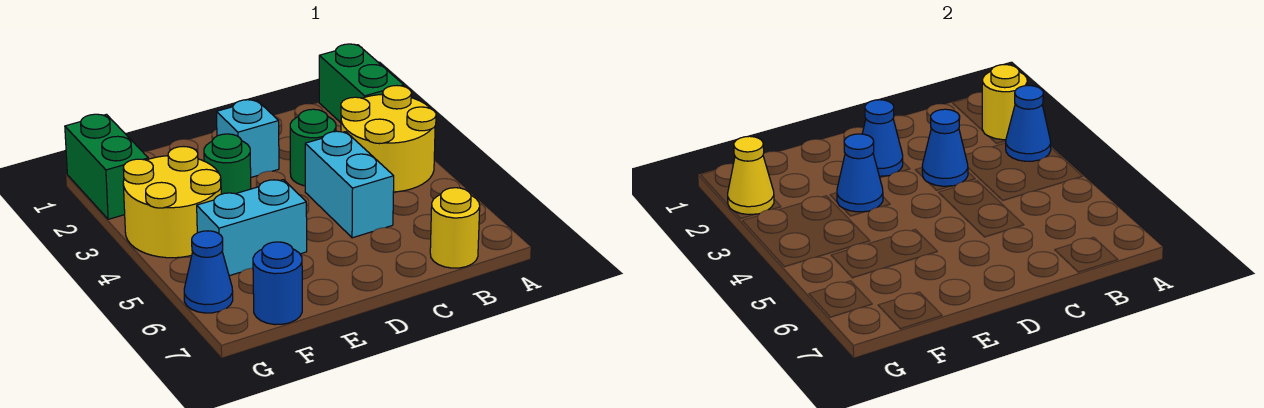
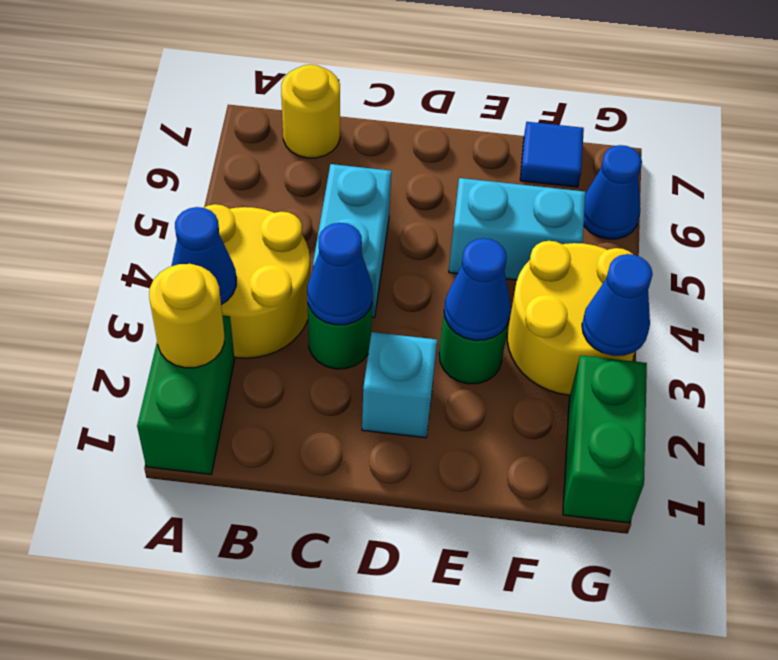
blue cone D2 level 2 -> blue cone G3 level 2
blue round brick F7 level 1 -> blue tile F7 level 1
yellow cone G2 level 2 -> none

